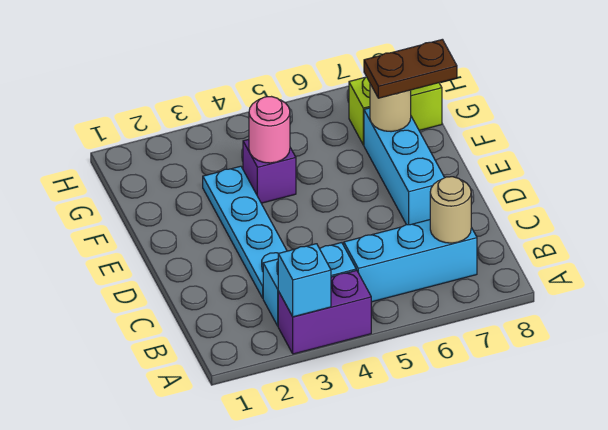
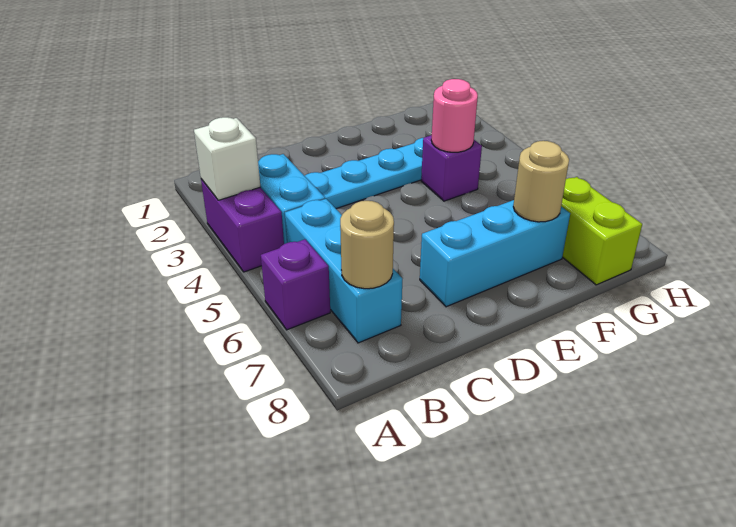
cyan brick A3 level 2 -> white brick A3 level 2
none -> purple brick A6 level 1
brown plate F7:F8 level 3 -> none

